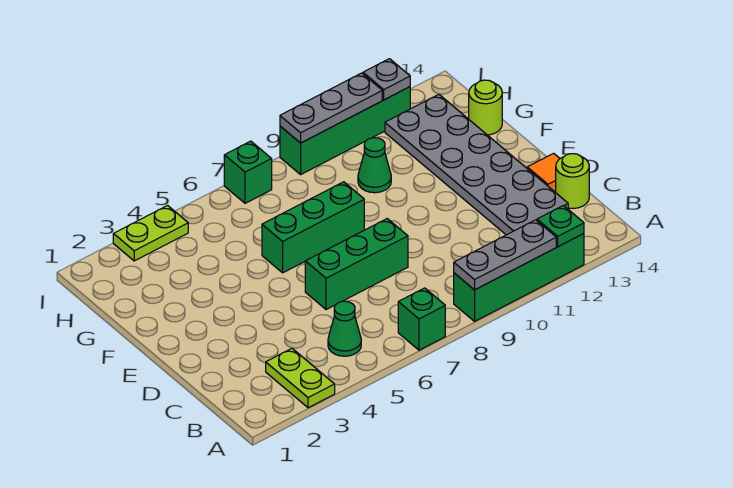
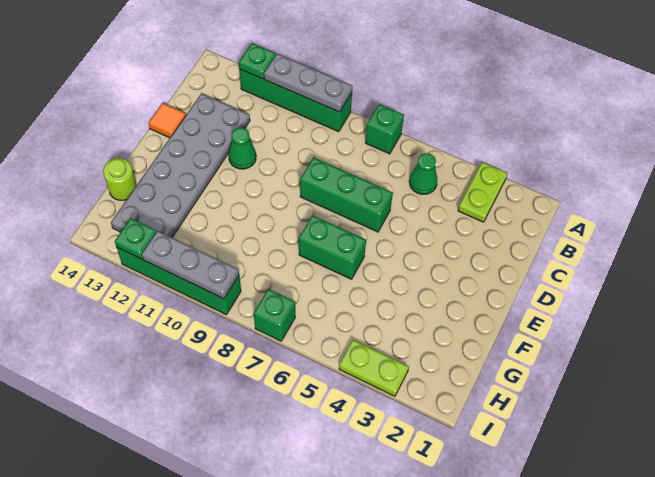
lime round brick C14 level 1 -> none
green brick F6:F8 level 1 -> green brick F6:F7 level 1
green cone G10 level 1 -> green cone D11 level 1
grey plate I12 level 2 -> green plate I12 level 2

